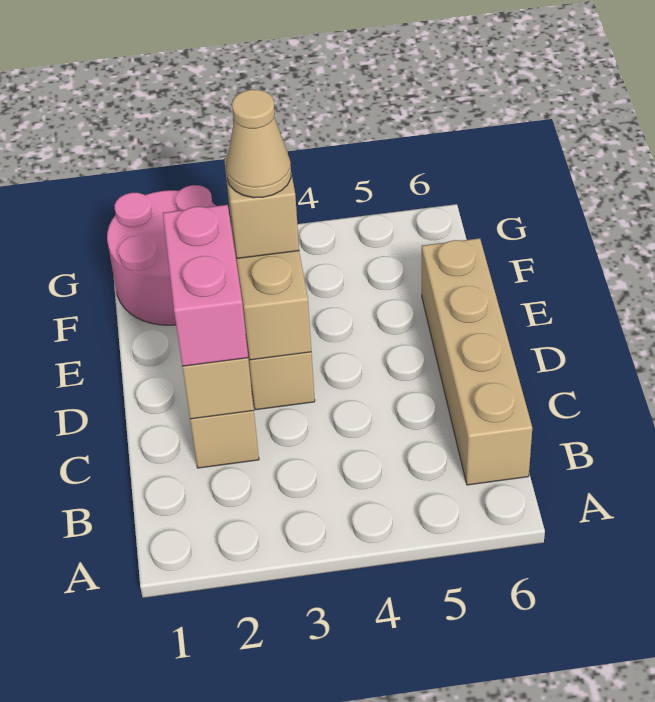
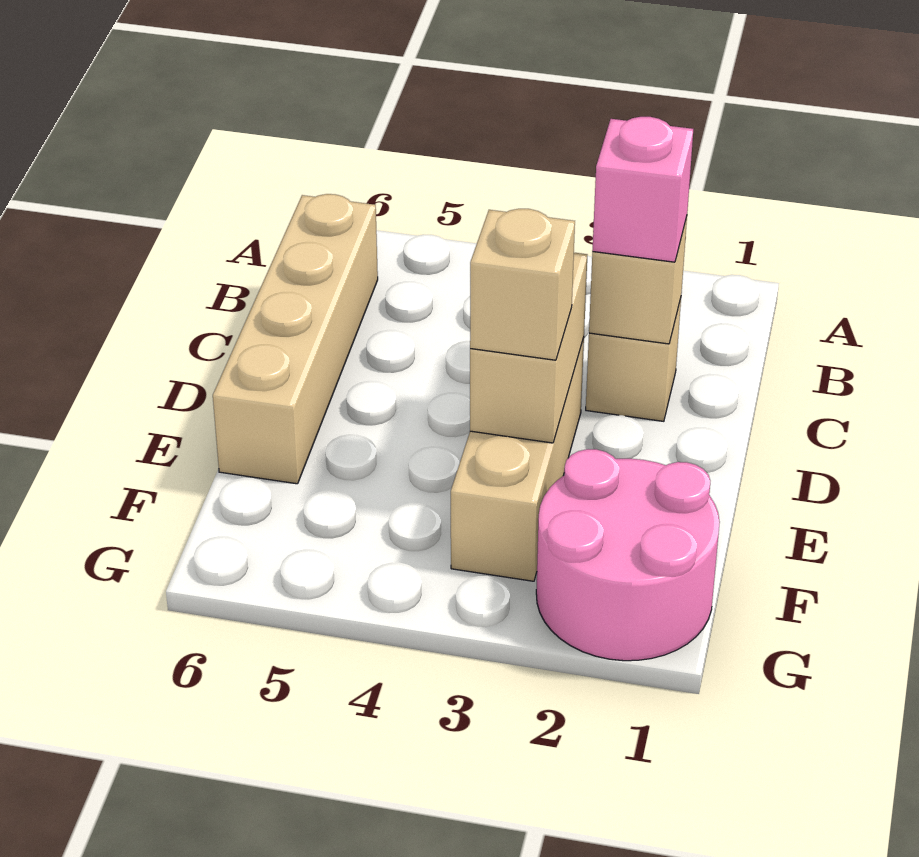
pink brick C2:D2 level 3 -> pink brick C2 level 3
tan cone E3 level 4 -> none

